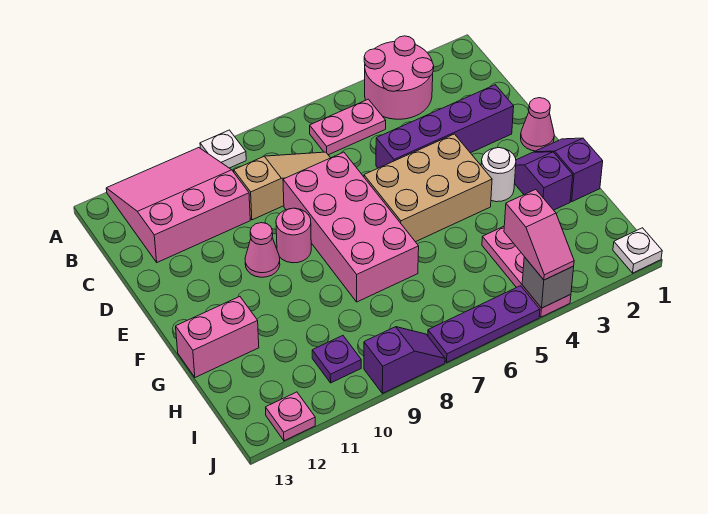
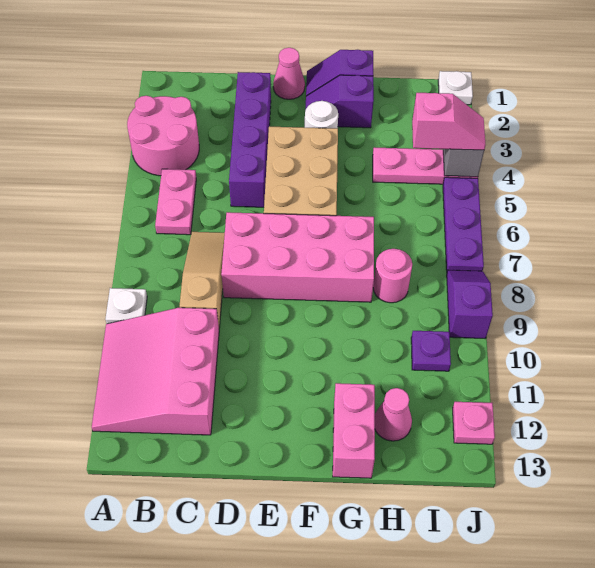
pink round brick E9 level 1 -> pink round brick H8 level 1
pink cone E10 level 1 -> pink cone H12 level 1

